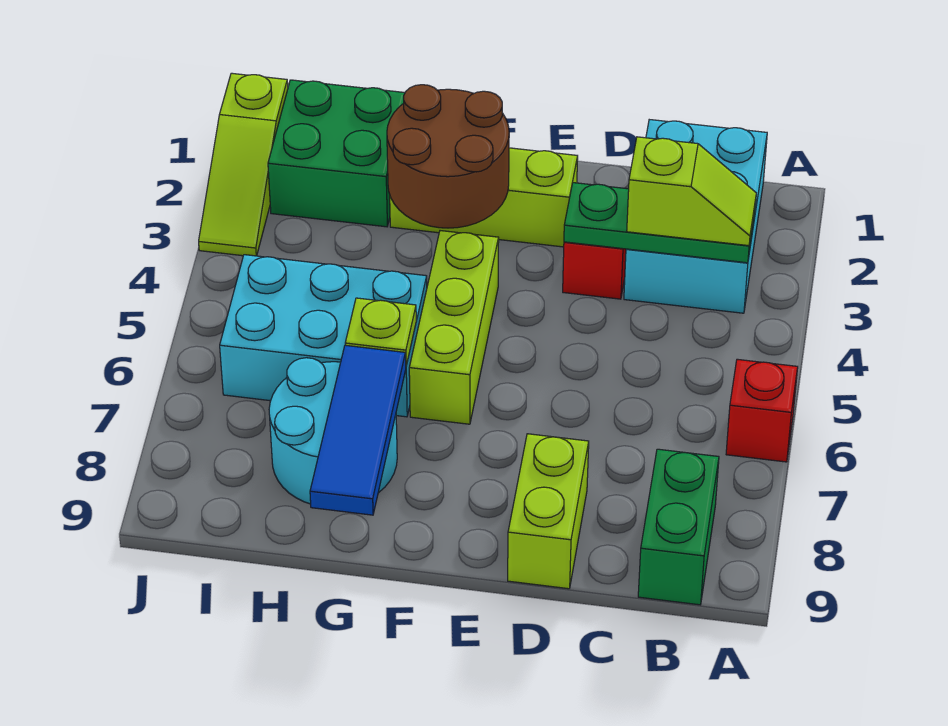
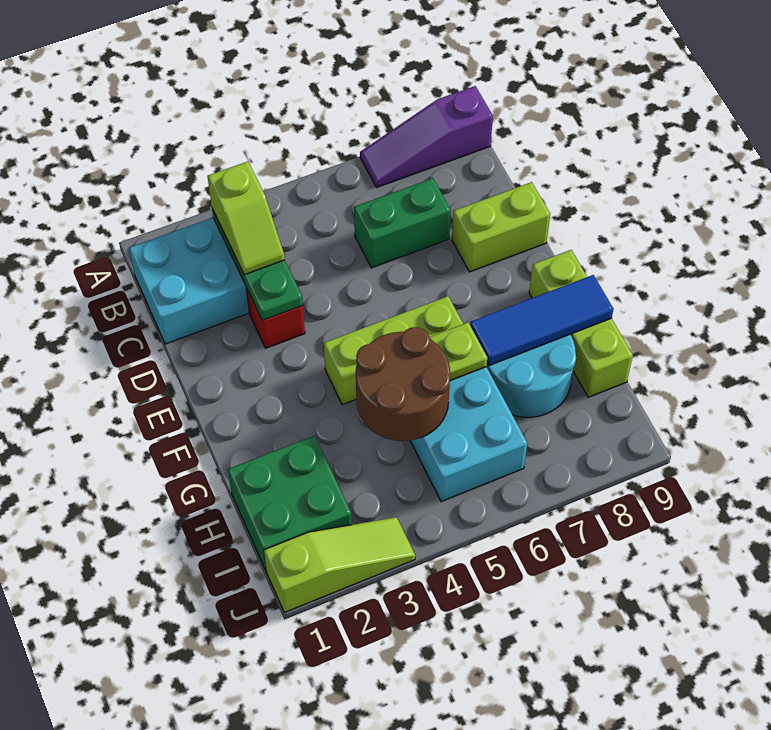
red brick A6 level 1 -> none
none -> purple slope A7:A9 level 1 top 9
lime slope B3:C3 level 3 top C -> lime slope B3:C3 level 3 top B
green brick B8:B9 level 1 -> green brick C6:C7 level 1
lime brick E2:G2 level 1 -> lime brick F9:H9 level 1
brown round brick F2:G3 level 2 -> brown round brick G4:H5 level 2

